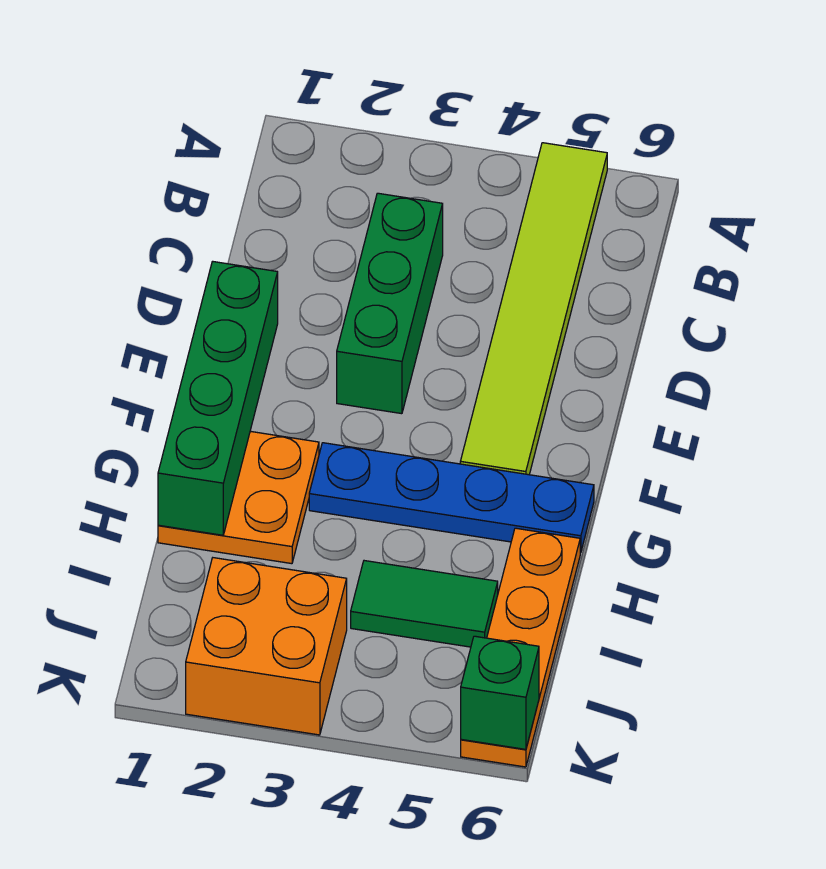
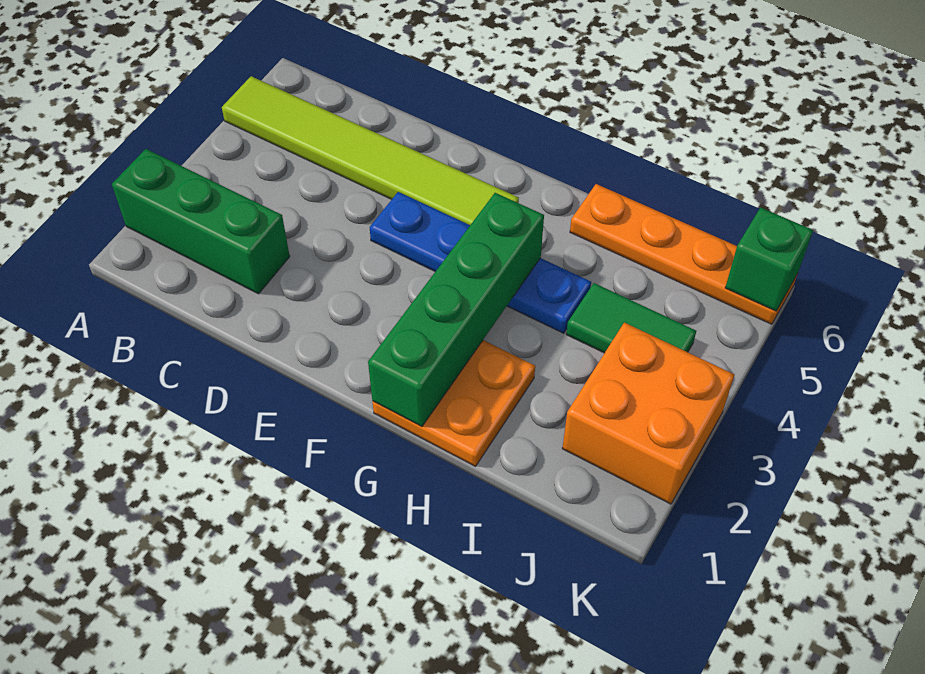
green brick C3:E3 level 1 -> green brick A2:C2 level 1
green brick E1:H1 level 2 -> green brick G1:G4 level 2
blue plate G3:G6 level 1 -> blue plate E4:H4 level 1
green tile I4:I5 level 1 -> green tile I4:J4 level 1

